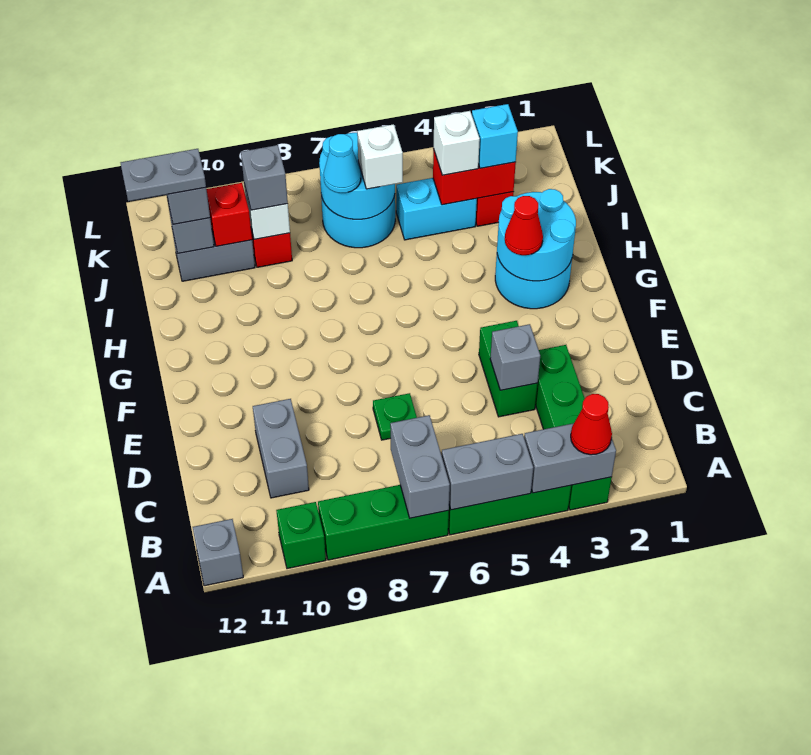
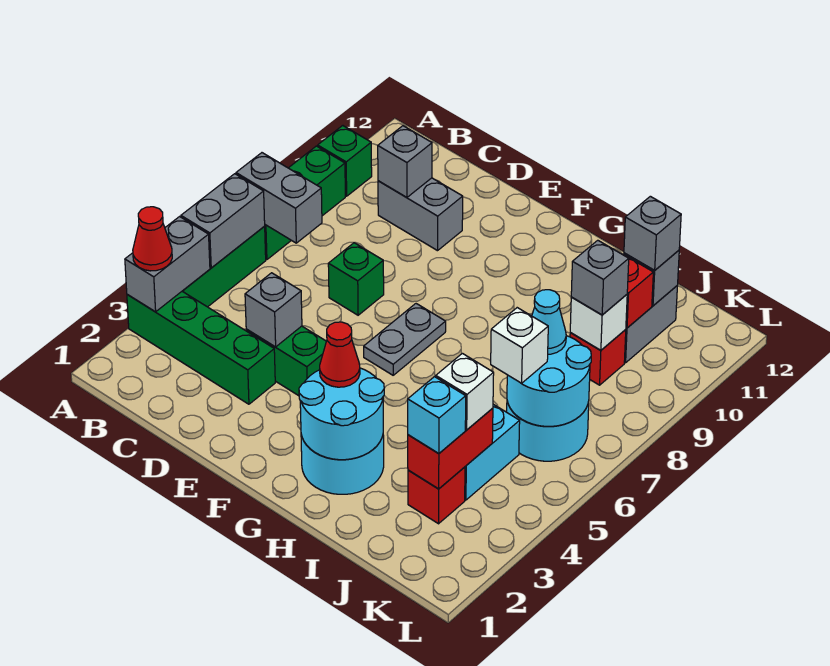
grey brick A12 level 1 -> grey brick C10 level 2
green plate D7 level 1 -> green brick D7 level 1
grey plate J11:J12 level 4 -> grey plate F6:F7 level 1

